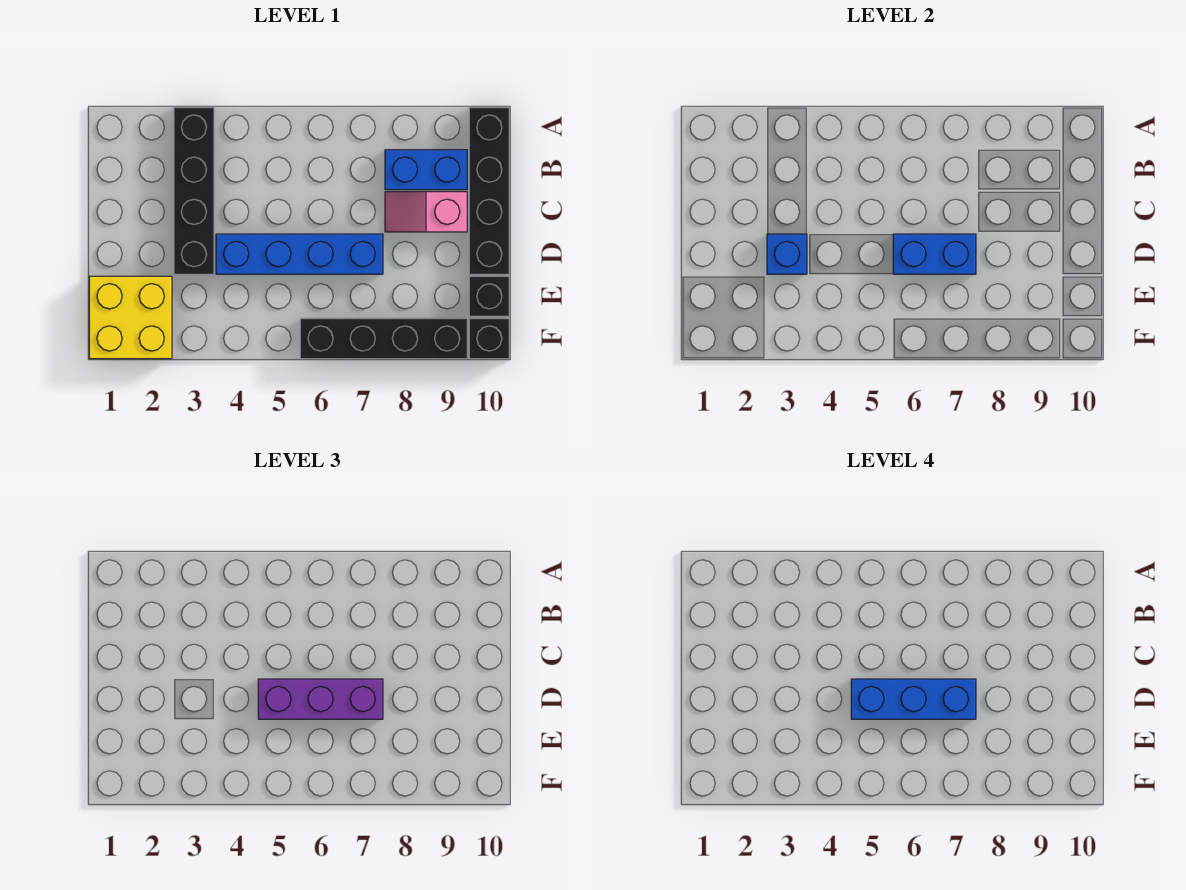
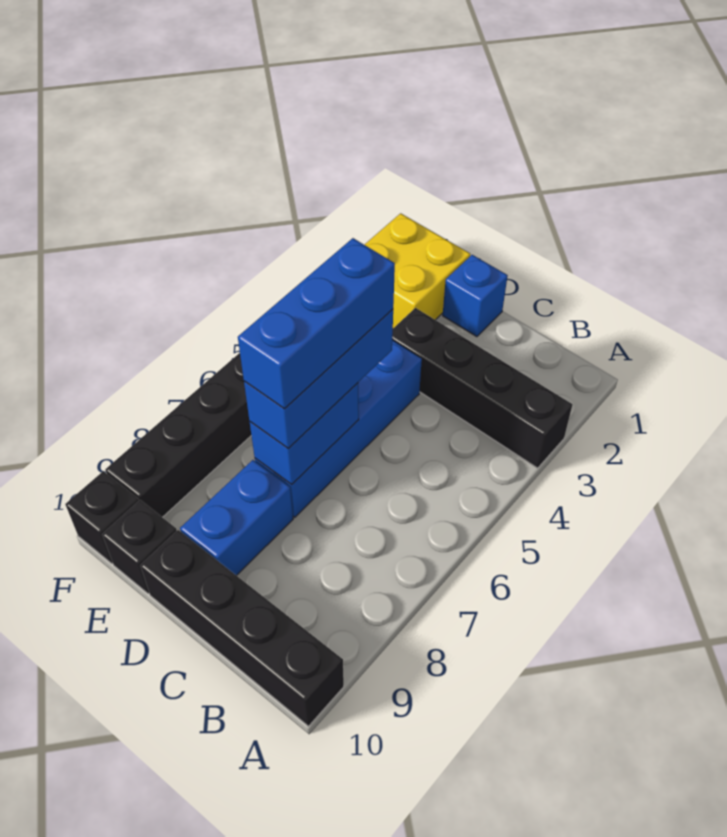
blue brick B8:B9 level 1 -> blue brick D8:D9 level 1
pink slope C8:C9 level 1 top 9 -> none
blue brick D3 level 2 -> blue brick D1 level 1
purple brick D5:D7 level 3 -> blue brick D5:D7 level 3

